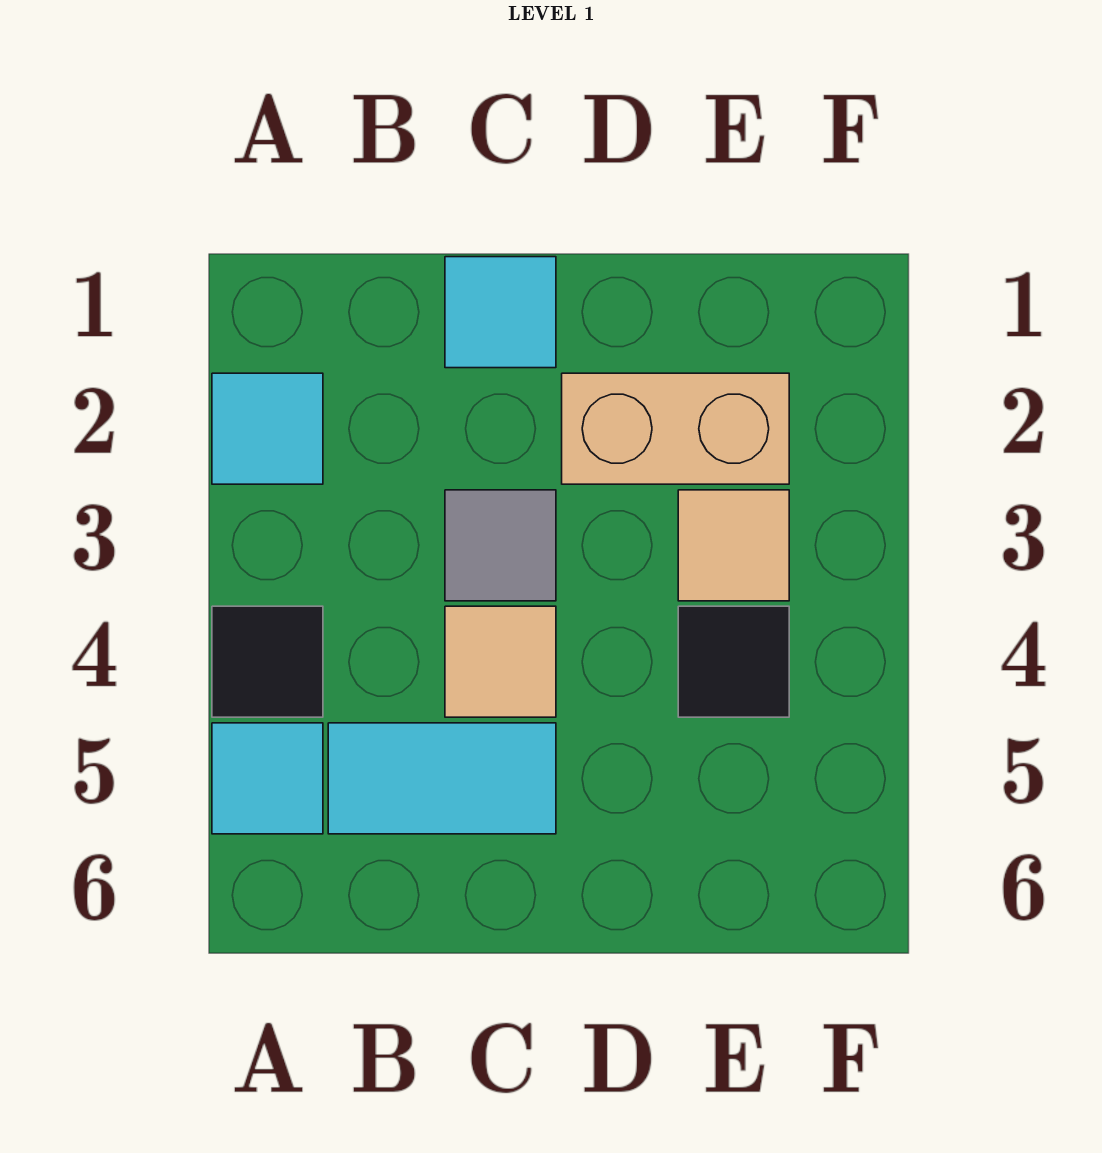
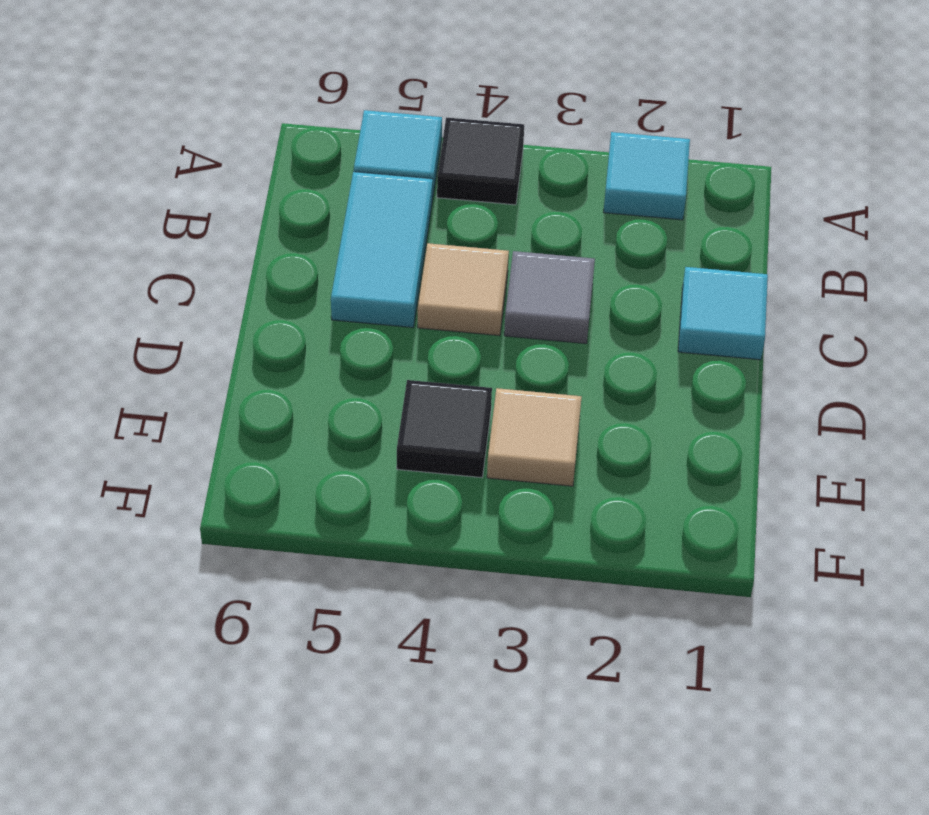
tan brick D2:E2 level 1 -> none

